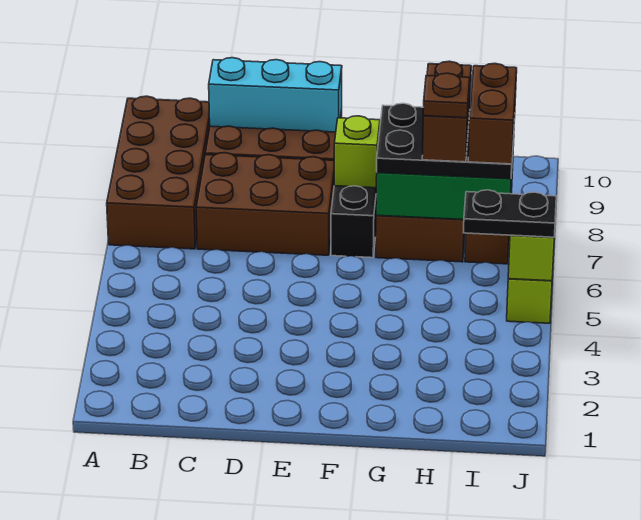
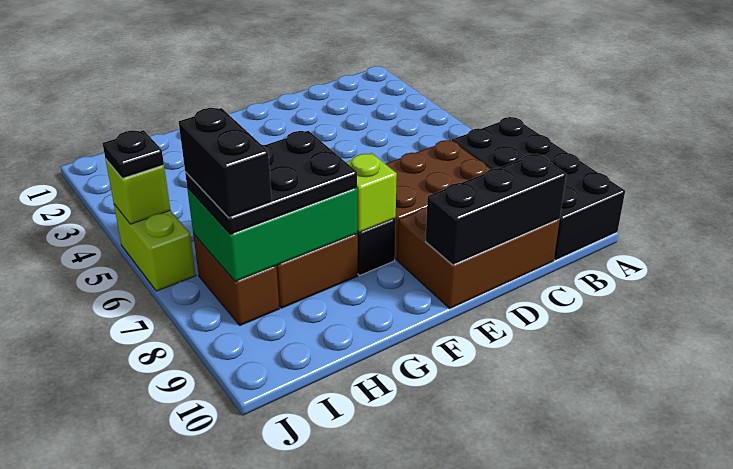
brown brick A7:B10 level 1 -> black brick A7:B10 level 1
cyan brick C10:E10 level 2 -> black brick C10:E10 level 2
brown brick H7:H8 level 4 -> none
brown plate H7 level 5 -> none
black plate I5:J5 level 3 -> black plate J5 level 3
brown brick I7:I8 level 4 -> black brick I7:I8 level 4

